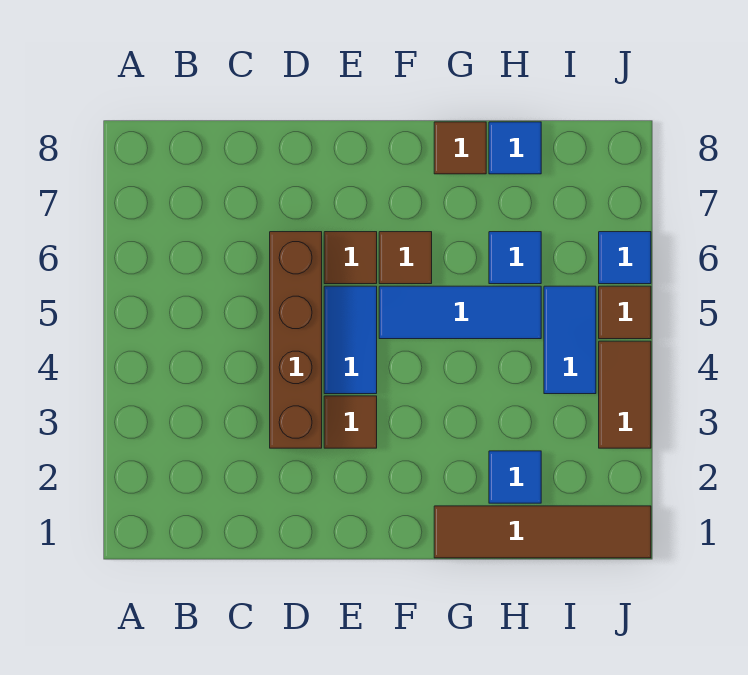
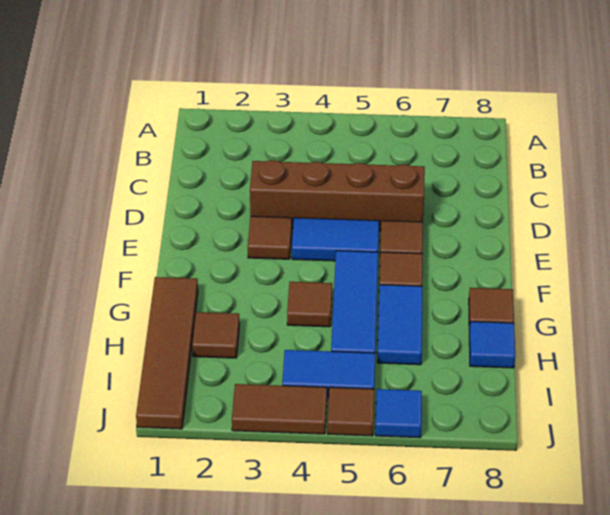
none -> brown tile G4 level 1
blue tile H2 level 1 -> brown tile H2 level 1
blue tile H6 level 1 -> blue tile G6:H6 level 1

